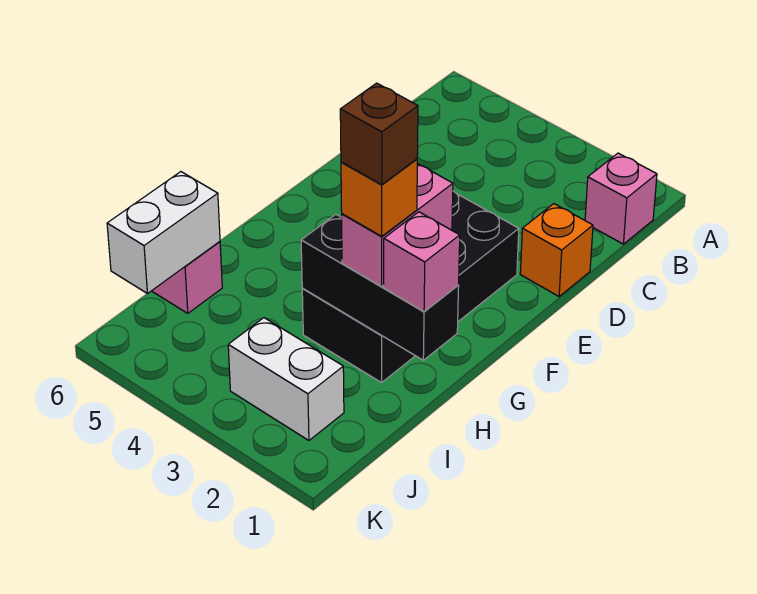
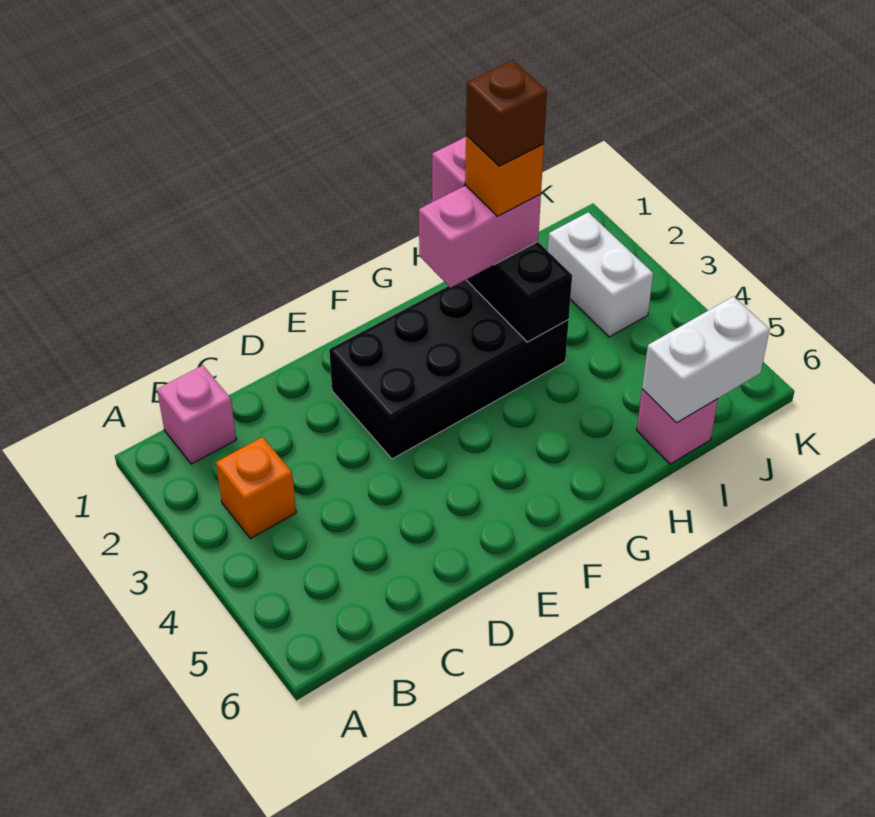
orange brick D1 level 1 -> orange brick B3 level 1

